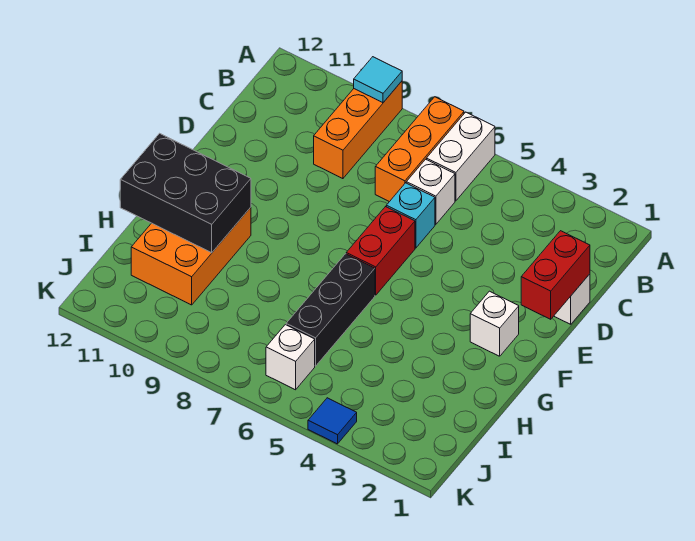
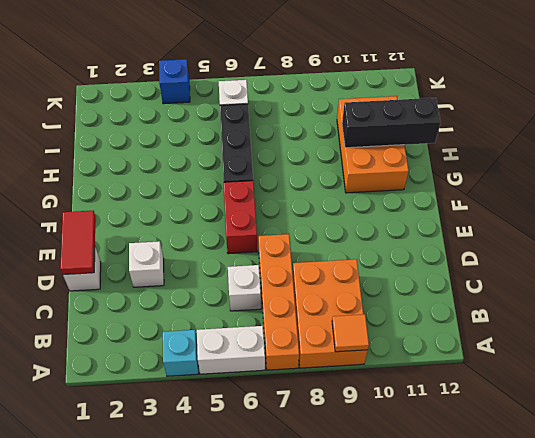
white brick A6:B6 level 1 -> white brick A5:A6 level 1
orange brick A7:C7 level 1 -> orange brick A7:D7 level 1
orange brick A9:C9 level 1 -> orange brick A8:C9 level 1
cyan tile A9 level 2 -> orange tile A9 level 2
red brick D1:E1 level 2 -> red tile D1:E1 level 2
cyan brick D6 level 1 -> cyan brick A4 level 1
white brick F2 level 1 -> white brick D3 level 1
black brick G10:H12 level 2 -> black brick H10:H12 level 2
blue tile K4 level 1 -> blue brick K4 level 1

